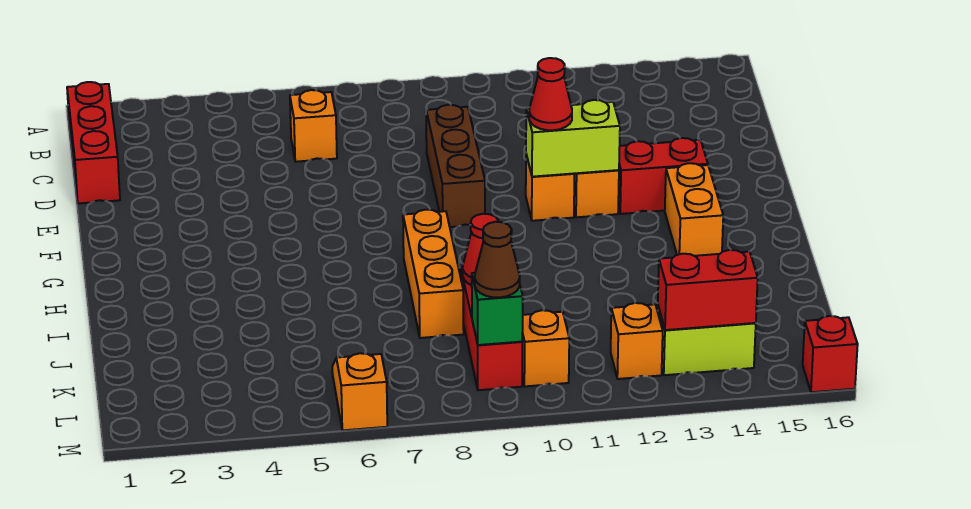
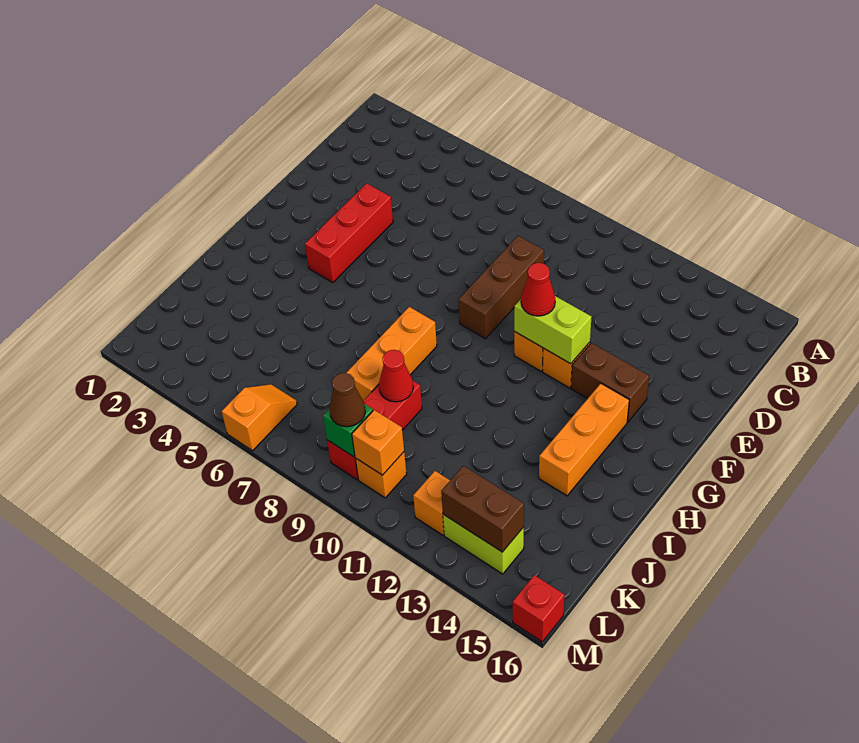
red brick B1:D1 level 1 -> red brick E4:G4 level 1
orange brick C6 level 1 -> orange brick L10 level 2
red brick F13:F14 level 1 -> brown brick F13:F14 level 1
orange brick G14:H14 level 1 -> orange brick G14:I14 level 1
red brick L13:L14 level 2 -> brown brick L13:L14 level 2

